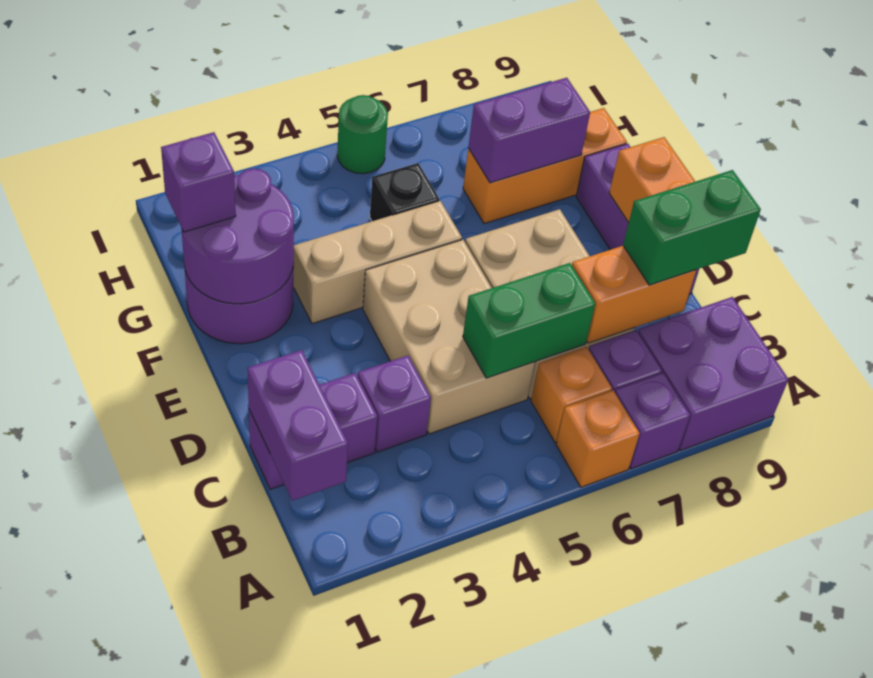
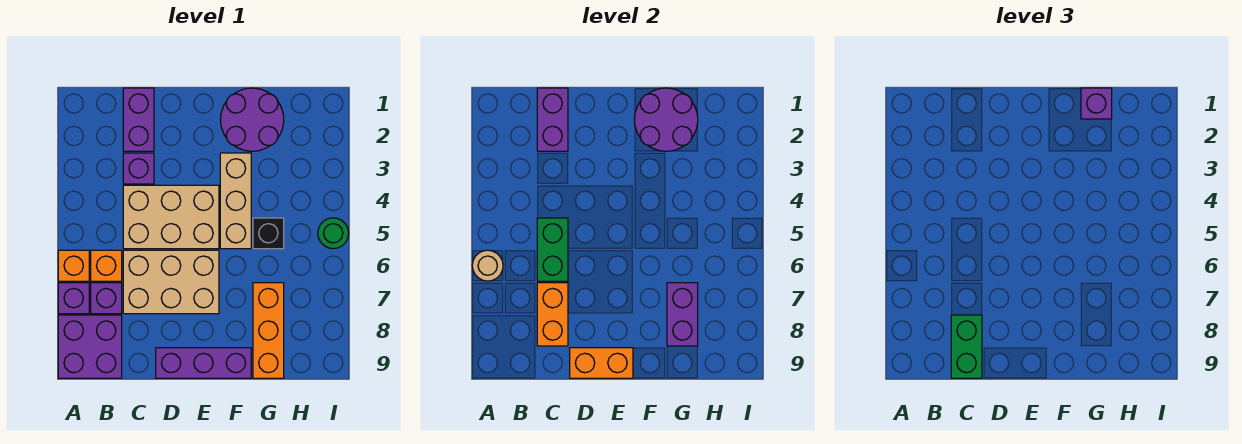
none -> tan round brick A6 level 2
purple brick B1:C1 level 2 -> purple brick C1:C2 level 2

